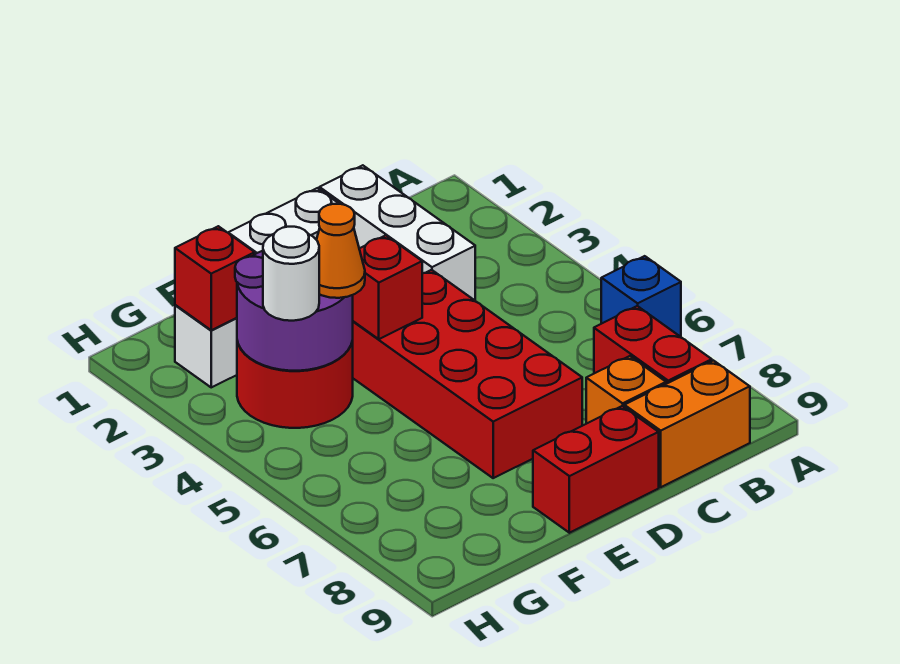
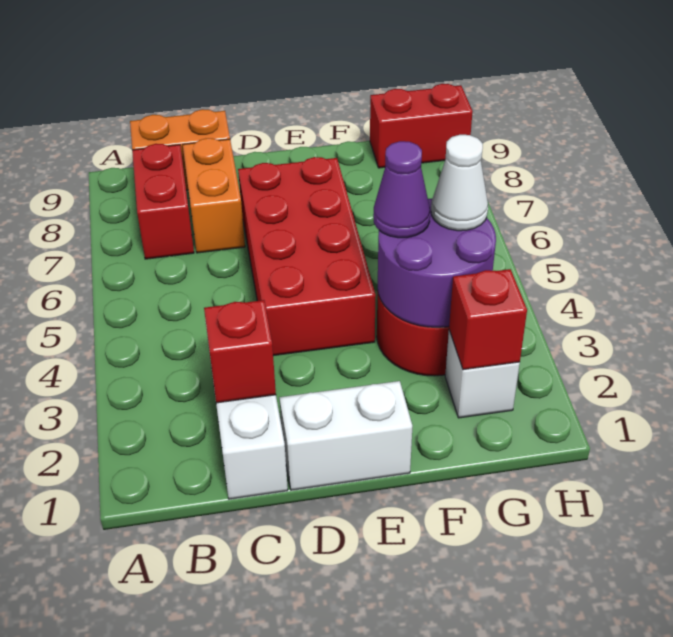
blue brick A6 level 1 -> none
orange brick C8 level 1 -> orange brick C7:C8 level 1
red brick D9:E9 level 1 -> red brick G9:H9 level 1
red brick E4 level 2 -> red brick C2 level 2
orange cone F4 level 3 -> purple cone F4 level 3
white round brick G4 level 3 -> white cone G4 level 3

